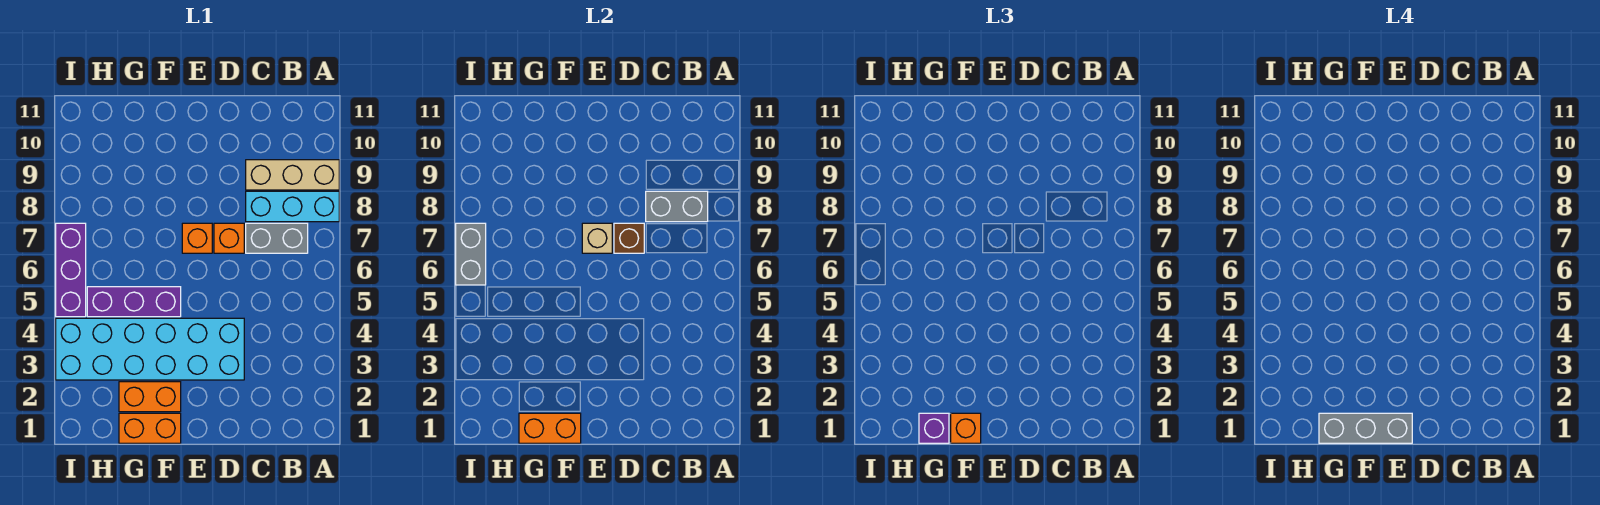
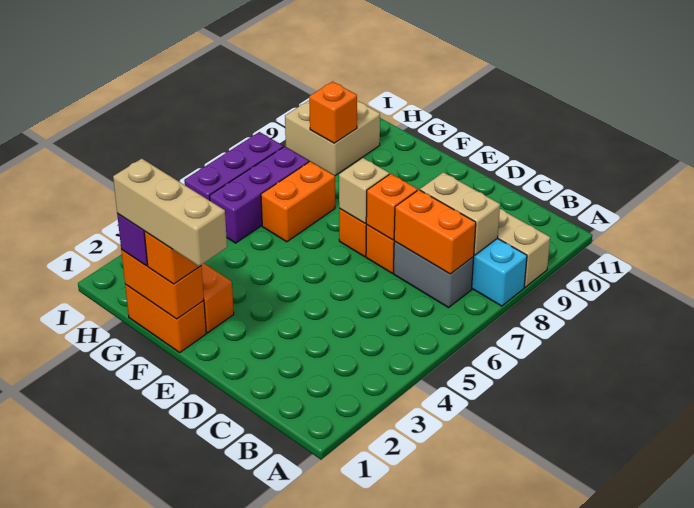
none -> orange brick B7:C7 level 2
grey brick B8:C8 level 2 -> tan brick B8:C8 level 2
cyan brick D3:I4 level 1 -> none
brown brick D7 level 2 -> orange brick D7 level 2
grey brick E1:G1 level 4 -> tan brick E1:G1 level 4
purple brick F5:H5 level 1 -> purple brick H5:H7 level 1
none -> orange brick G6:G7 level 1
none -> tan brick H9:I10 level 1
none -> orange brick H9 level 2
grey brick I6:I7 level 2 -> none

